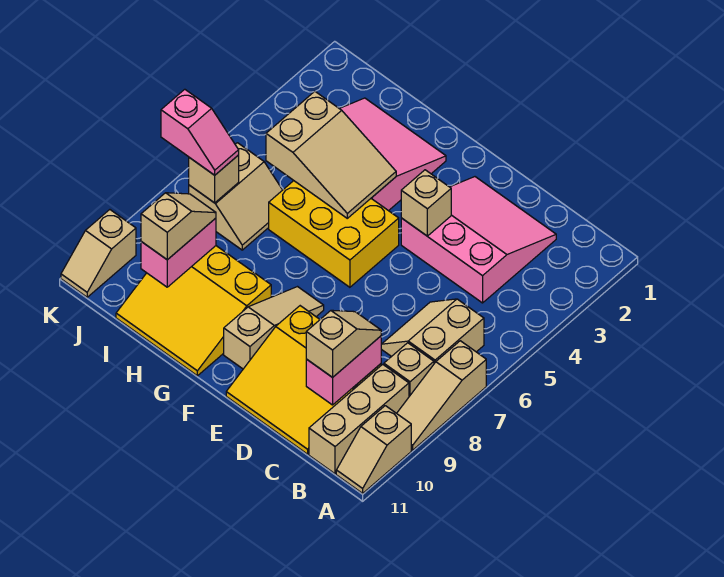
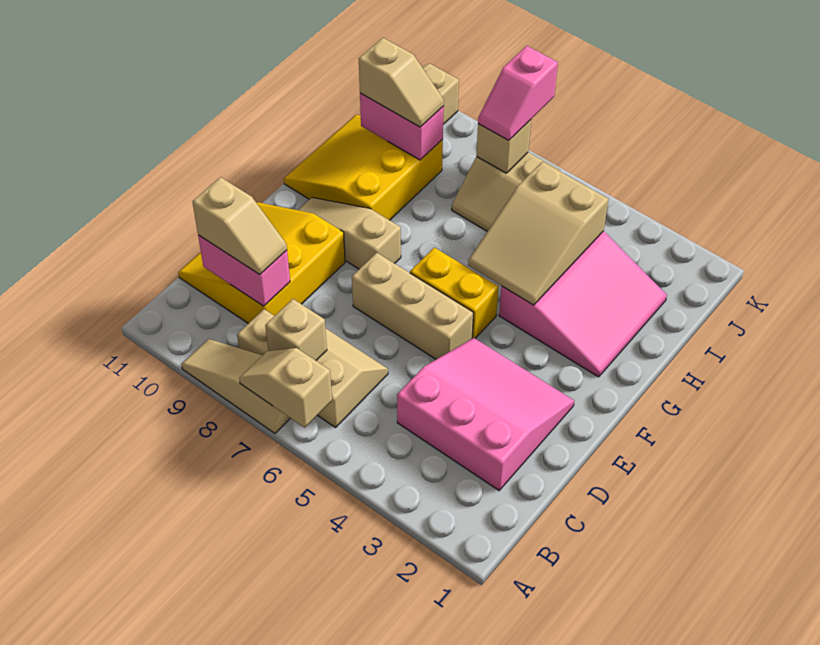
tan slope A10:A11 level 1 top 10 -> tan slope A6:A7 level 2 top 6
tan brick B9:B11 level 1 -> tan brick E5:E7 level 1
pink slope C2:E4 level 1 top 4 -> pink slope C2:E4 level 1 top C
tan brick E4 level 2 -> tan brick B7 level 2
yellow brick F5:H6 level 1 -> yellow brick F5:F6 level 1
tan slope F8:F10 level 1 top 10 -> tan slope F8:F10 level 1 top 8

